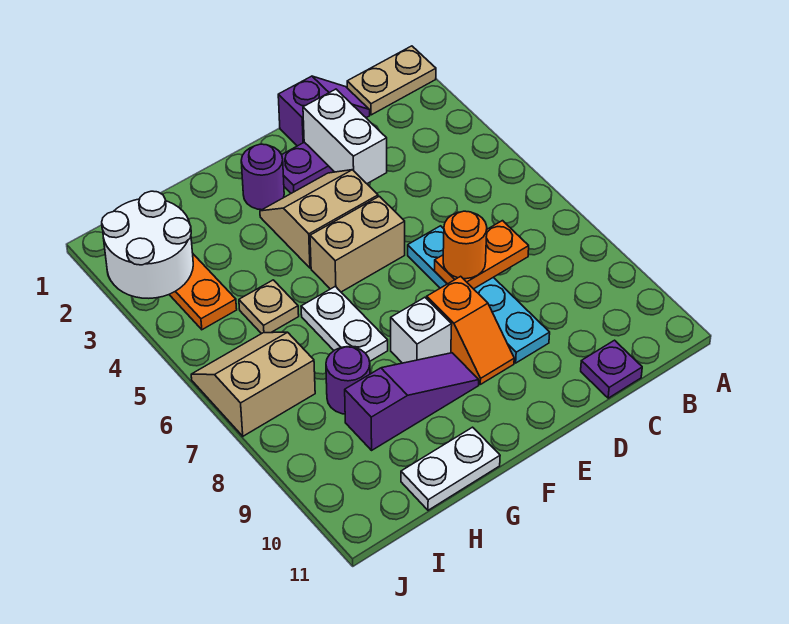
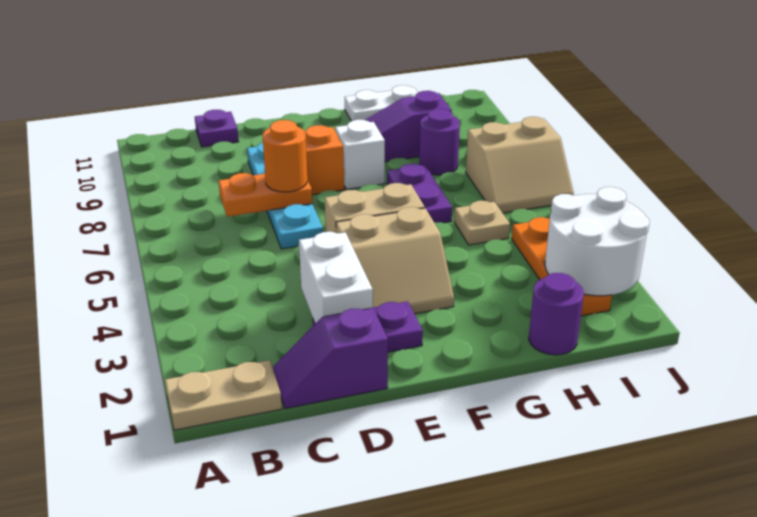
purple round brick F2 level 1 -> purple round brick H1 level 1
white plate G6:G7 level 1 -> purple plate G6:G7 level 1

